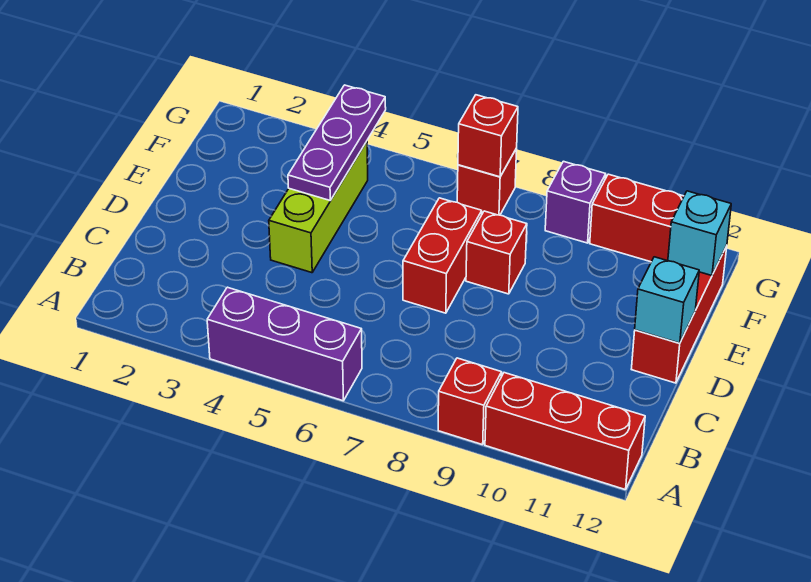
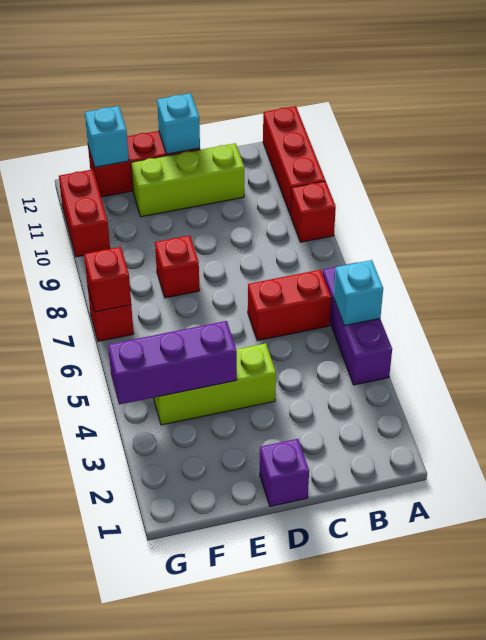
none -> cyan brick A5 level 2
none -> lime brick C11:E11 level 1
red brick D7:E7 level 1 -> red brick B6:C6 level 1
purple plate E4:G4 level 2 -> purple brick E4:G4 level 2
purple brick G9 level 1 -> purple brick D1 level 1

